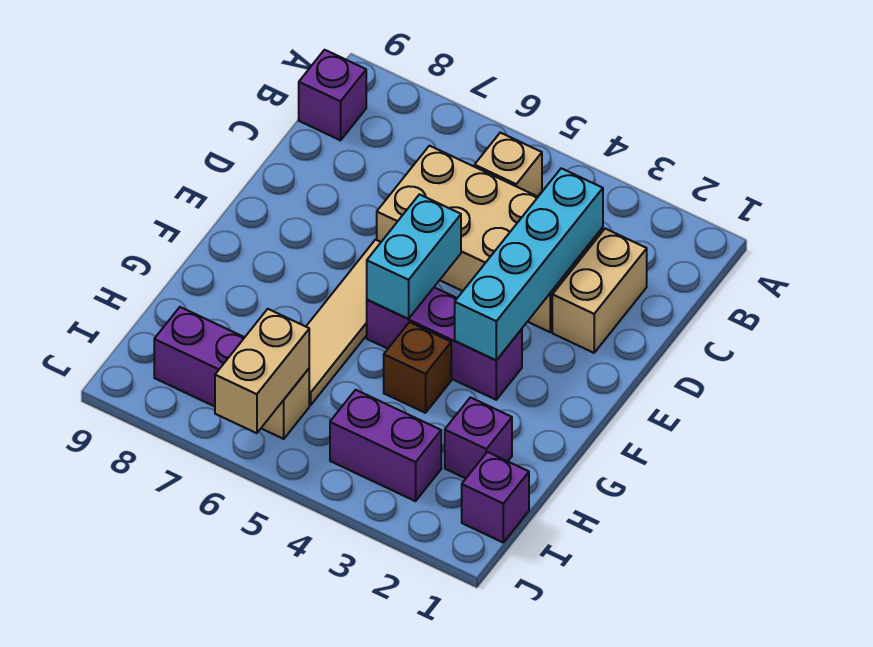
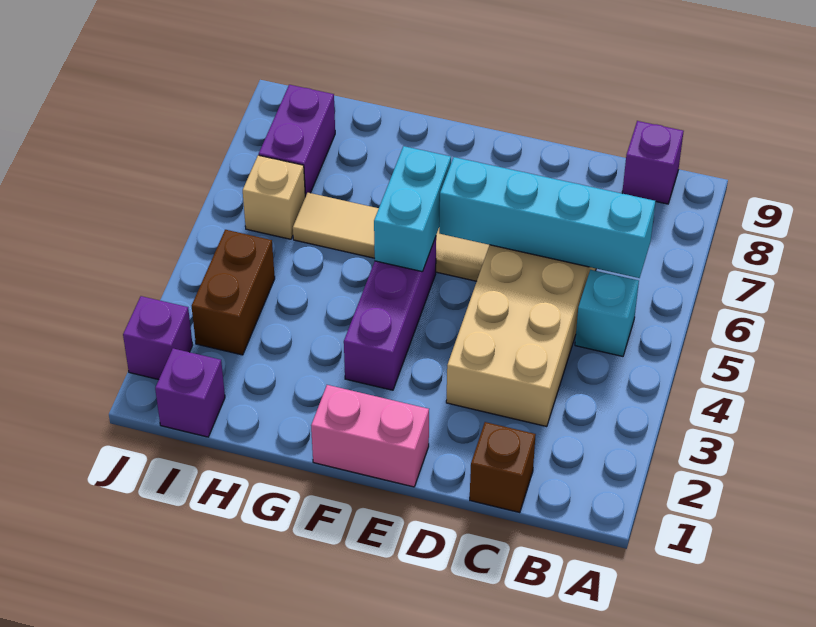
tan brick B5 level 1 -> cyan brick B5 level 1
tan brick C2:D2 level 1 -> none
cyan brick C3:F3 level 2 -> cyan brick B6:E6 level 2
none -> pink brick E1:F1 level 1
cyan brick E5:F5 level 2 -> cyan brick F5:F6 level 2
brown brick G4 level 1 -> brown brick C1 level 1
purple brick H2 level 1 -> purple brick J2 level 1
purple brick I3:I4 level 1 -> brown brick I3:I4 level 1
tan brick I6:J6 level 2 -> none

